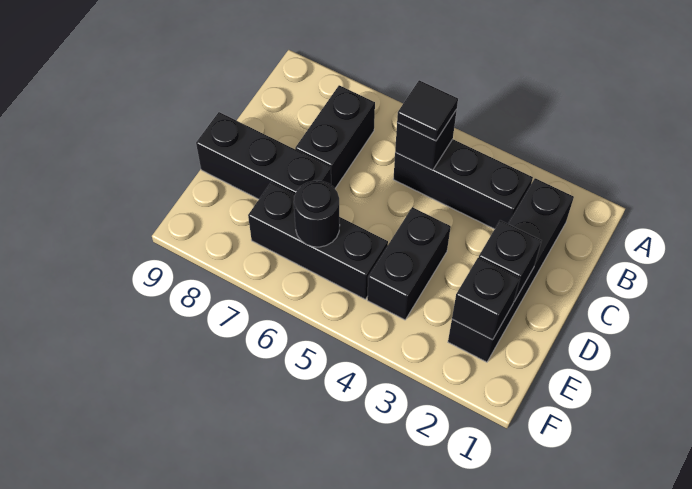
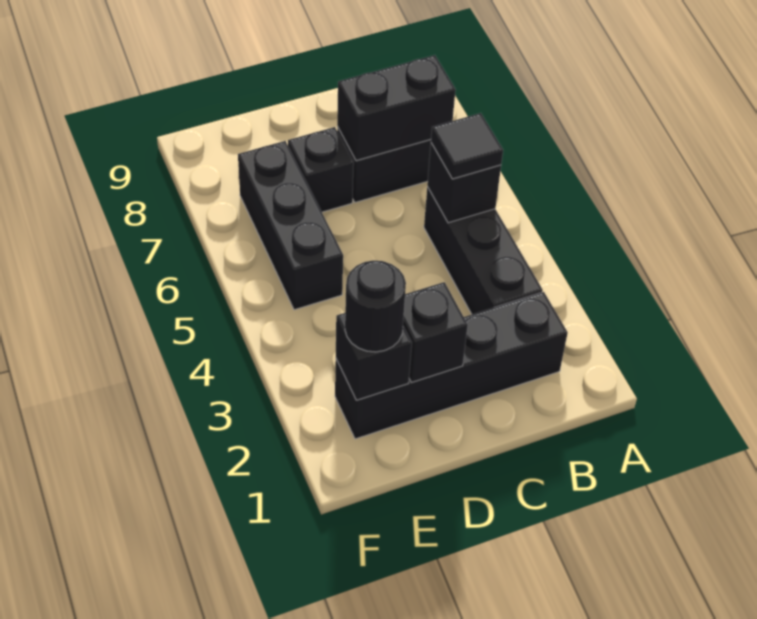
black brick D4:E4 level 1 -> black brick B7:C7 level 2
black brick D7:D9 level 1 -> black brick D7 level 1
black round brick E6 level 2 -> black round brick E2 level 3

